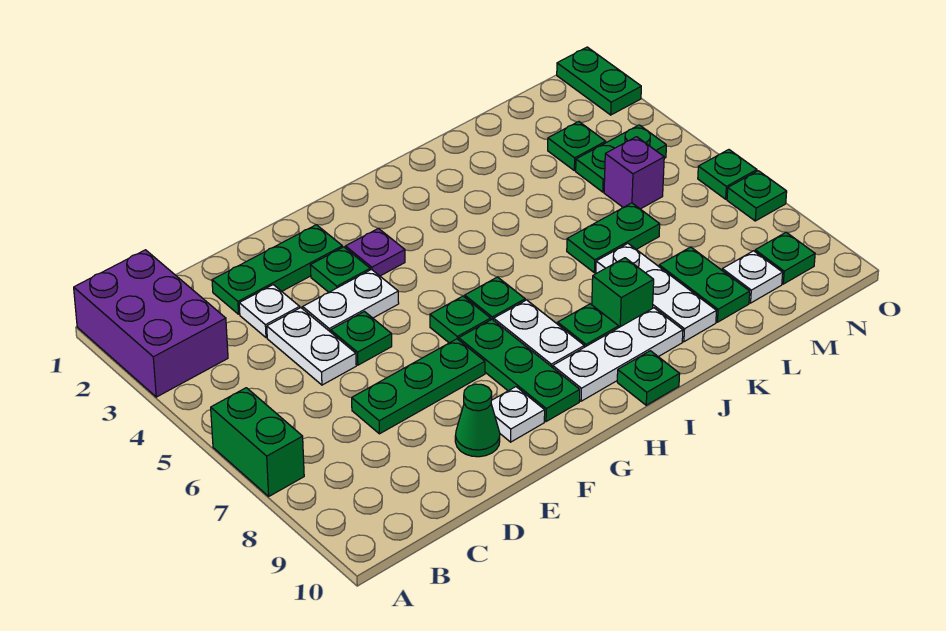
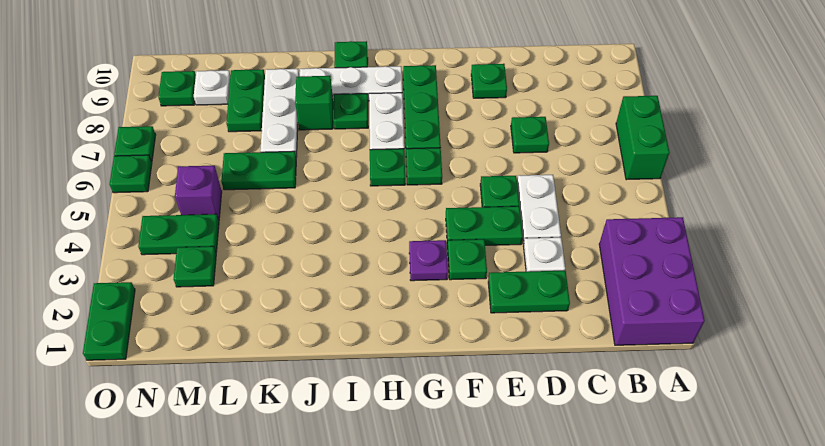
green plate D2:F2 level 1 -> green plate D2:E2 level 1
green plate D7:F7 level 1 -> green plate D7 level 1
white plate E4:F4 level 1 -> green plate E4:F4 level 1
green cone E9 level 1 -> green plate E9 level 1
white plate F9 level 1 -> none

